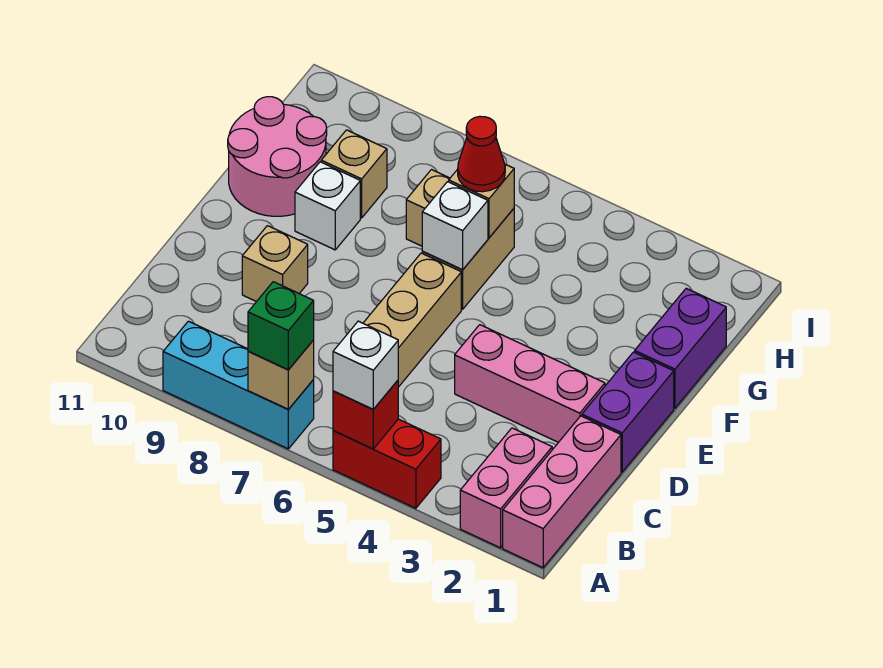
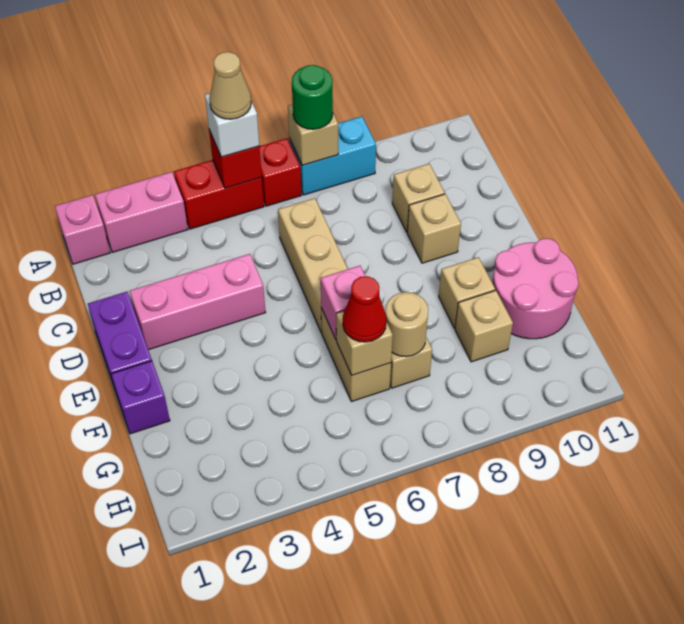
pink brick A1:C1 level 1 -> pink brick A1 level 1
pink brick A2:B2 level 1 -> pink brick A2:A3 level 1
none -> tan cone A5 level 4
none -> red brick A6 level 1
cyan brick A7:A9 level 1 -> cyan brick A7:A8 level 1
green brick A7 level 3 -> green round brick A7 level 3
none -> tan brick C9 level 1
purple brick F1:G1 level 1 -> purple brick F1 level 1
white brick F6 level 2 -> pink brick F6 level 2
white brick F9 level 1 -> tan brick F9 level 1
none -> tan round brick G7 level 2

